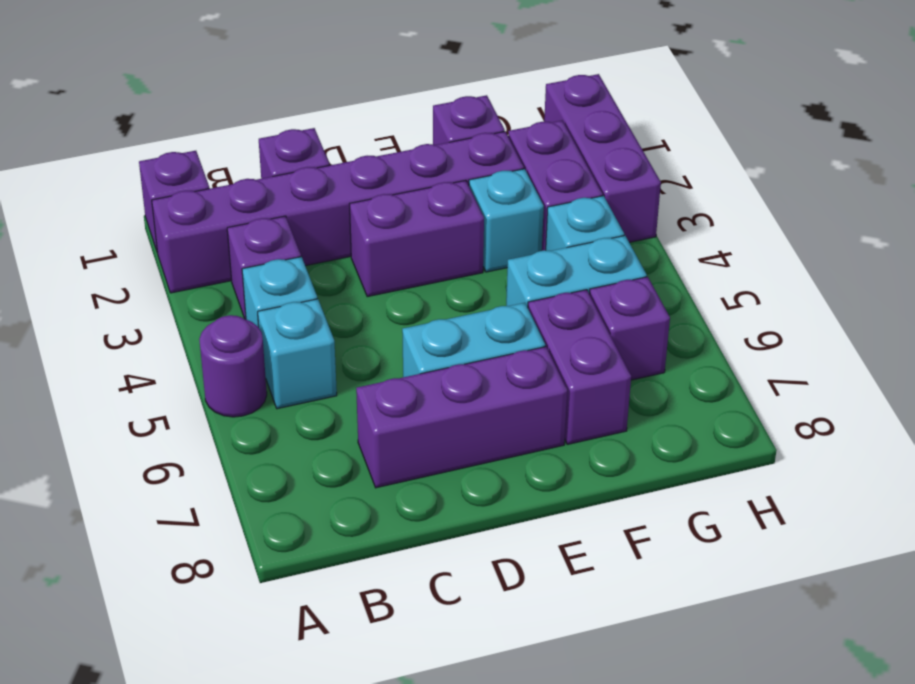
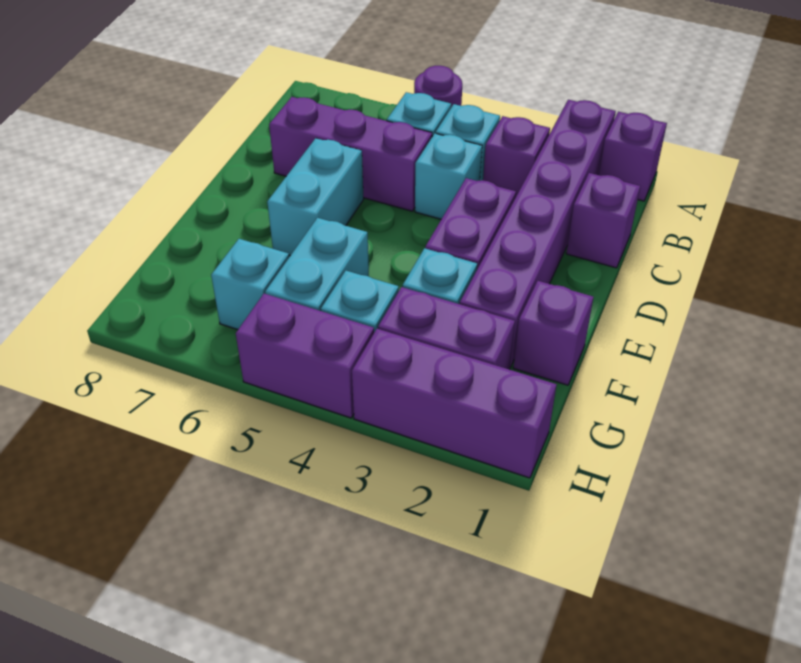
none -> cyan brick C4 level 1
purple brick C7:E7 level 1 -> purple brick C5:C7 level 1
purple brick F6:F7 level 1 -> purple brick H4:H5 level 1
purple brick G6 level 1 -> cyan brick G6 level 1

